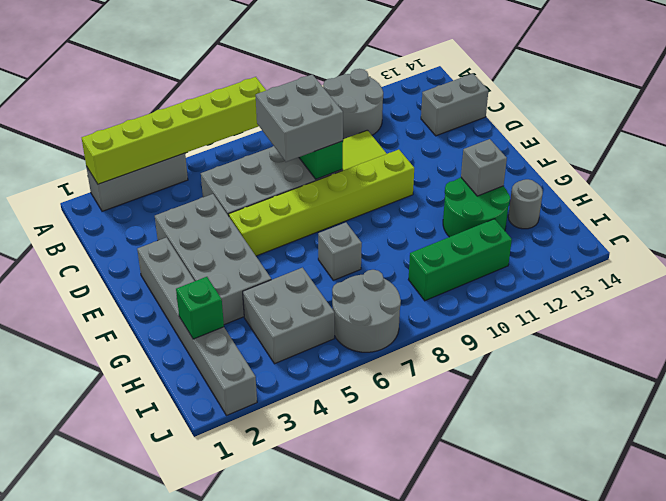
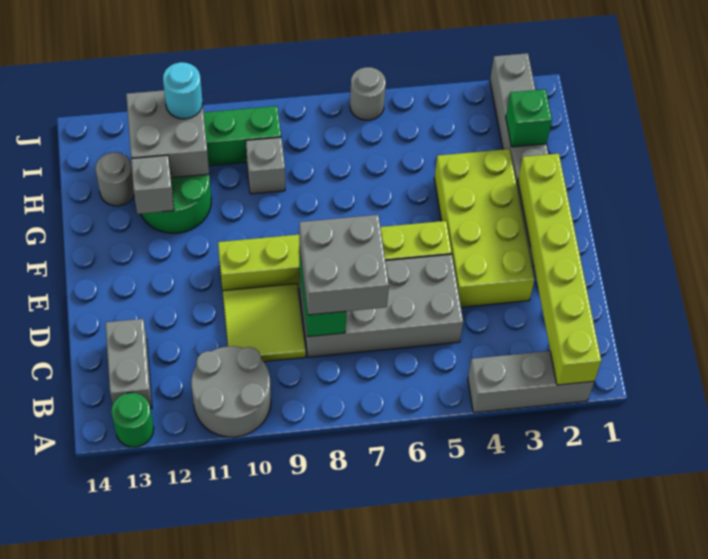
lime brick A2:A7 level 2 -> lime brick A2:F2 level 2
none -> green round brick A13 level 1
grey brick C13:C14 level 1 -> grey brick B13:C13 level 1
grey brick D3:G4 level 1 -> lime brick D3:G4 level 1
grey brick G7 level 1 -> grey brick H9 level 1
grey brick H4:I5 level 1 -> grey brick H11:I12 level 2
grey round brick I6:J7 level 1 -> grey round brick J6 level 1
none -> cyan round brick I11 level 3

